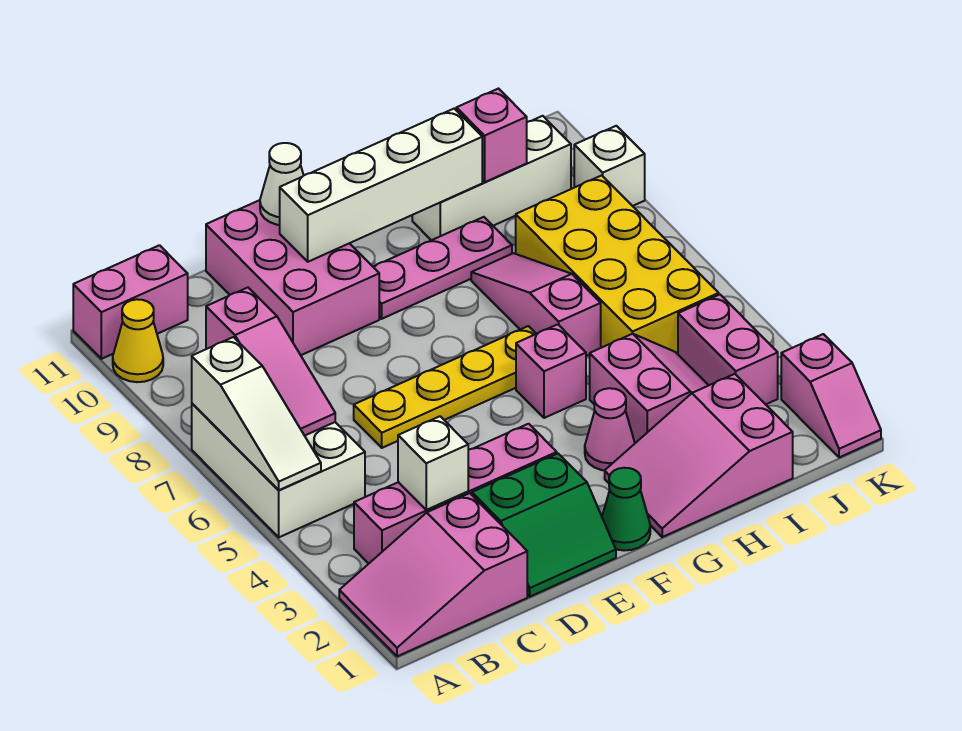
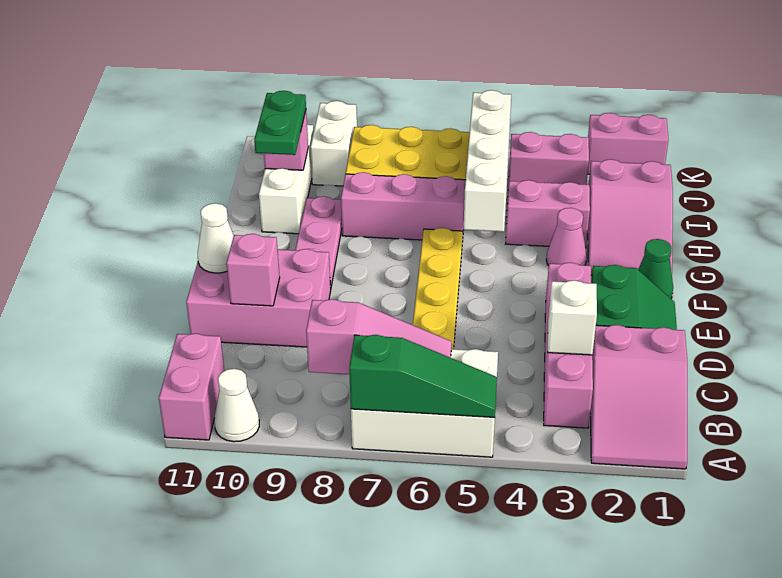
white slope A5:A7 level 2 top 7 -> green slope A5:A7 level 2 top 7
yellow cone A10 level 1 -> white cone A10 level 1
white brick E10:H10 level 2 -> white brick G5:J5 level 2
pink brick G5 level 1 -> pink brick D10 level 2
pink slope H6:H8 level 1 top 6 -> pink brick H6:H8 level 1
none -> green plate H10:I10 level 3
pink slope K1:K2 level 1 top 2 -> pink brick K1:K2 level 1
white brick K9 level 1 -> white brick J9:K9 level 1

